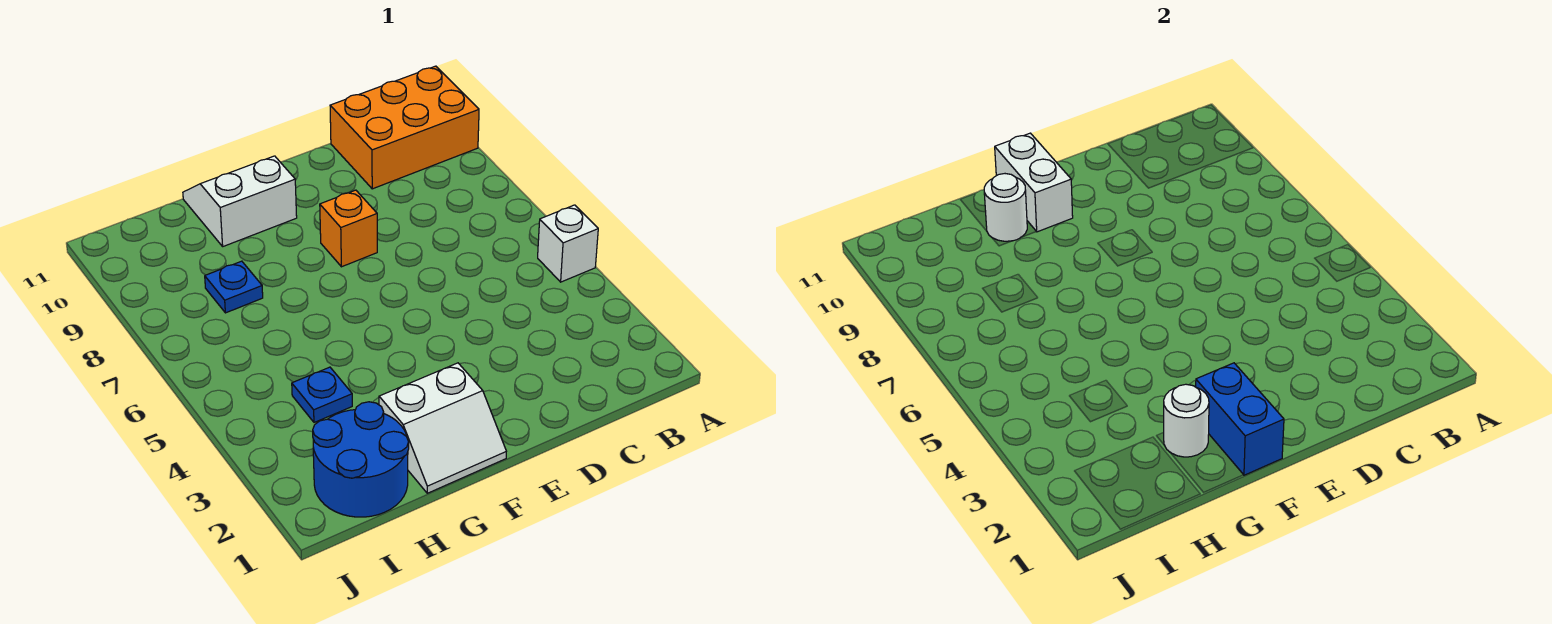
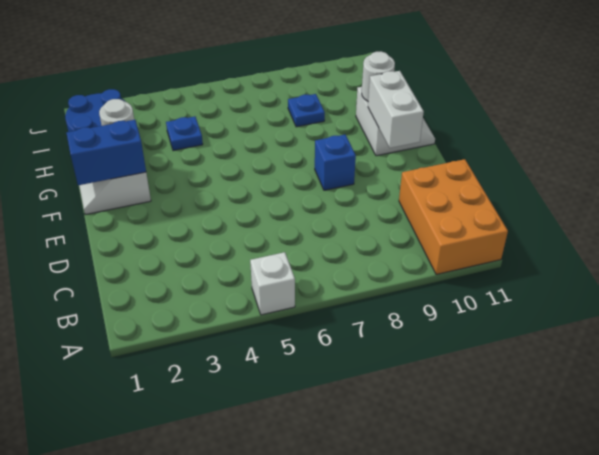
orange brick E8 level 1 -> blue brick E8 level 1
white brick F10:F11 level 2 -> white brick E10:F10 level 2

